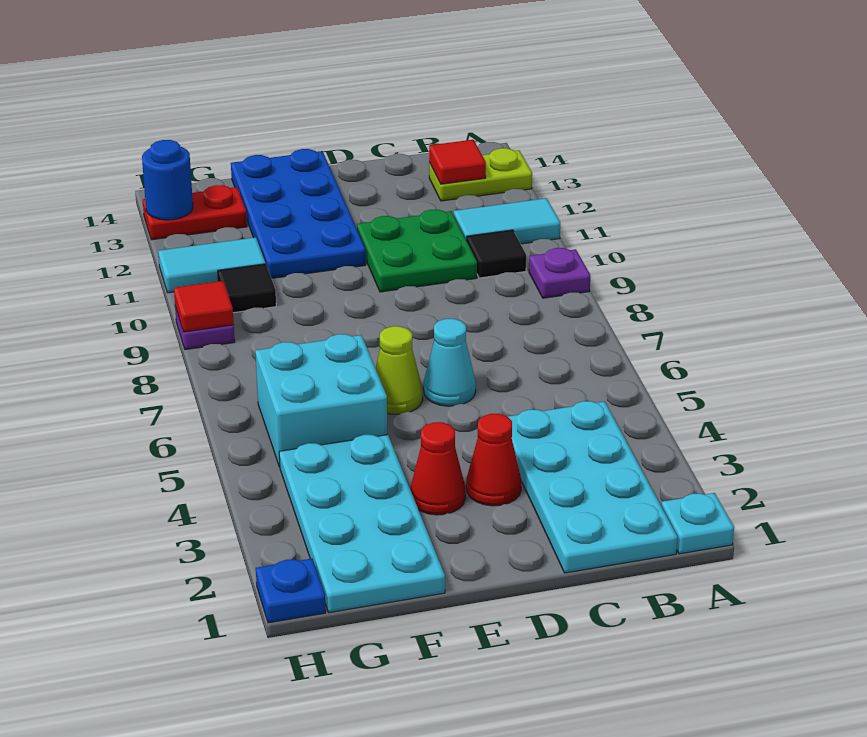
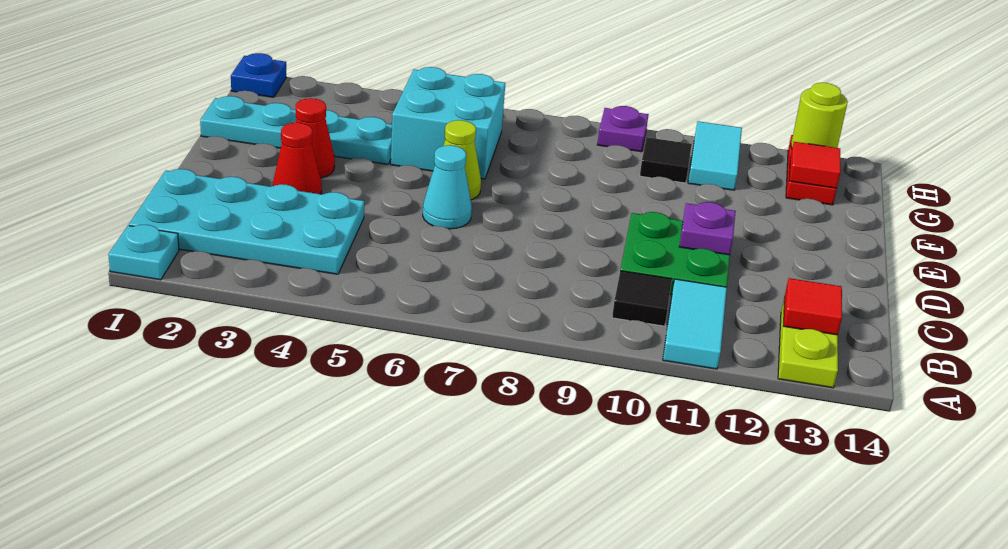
purple plate A9 level 1 -> purple plate D11 level 2
blue plate E11:F14 level 1 -> none
cyan plate F1:G4 level 1 -> cyan plate F1:F4 level 1
red tile H9 level 2 -> red tile G13 level 2
blue round brick H13 level 2 -> lime round brick H13 level 2

